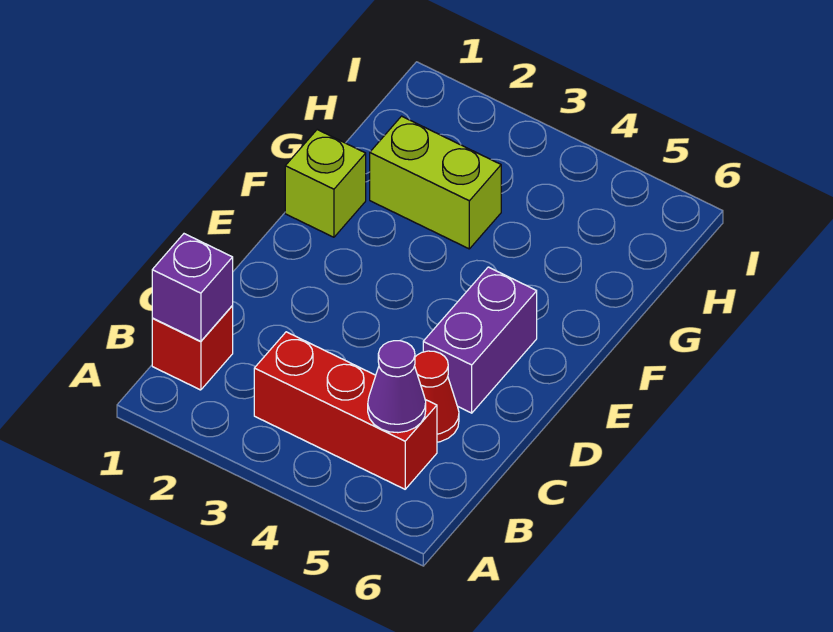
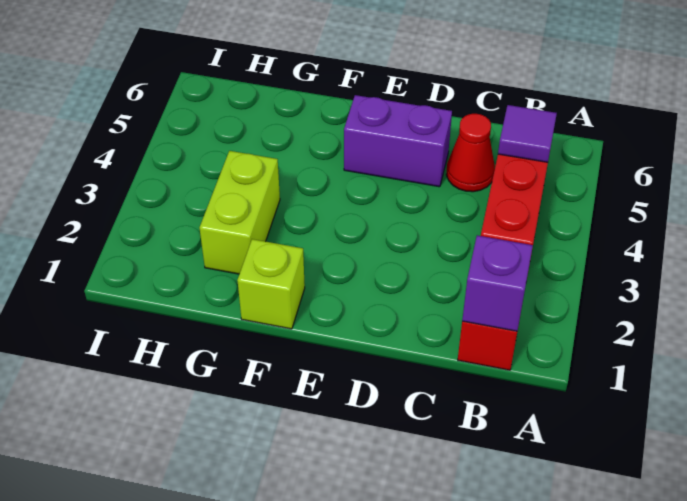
purple cone B5 level 2 -> purple tile B5 level 2

